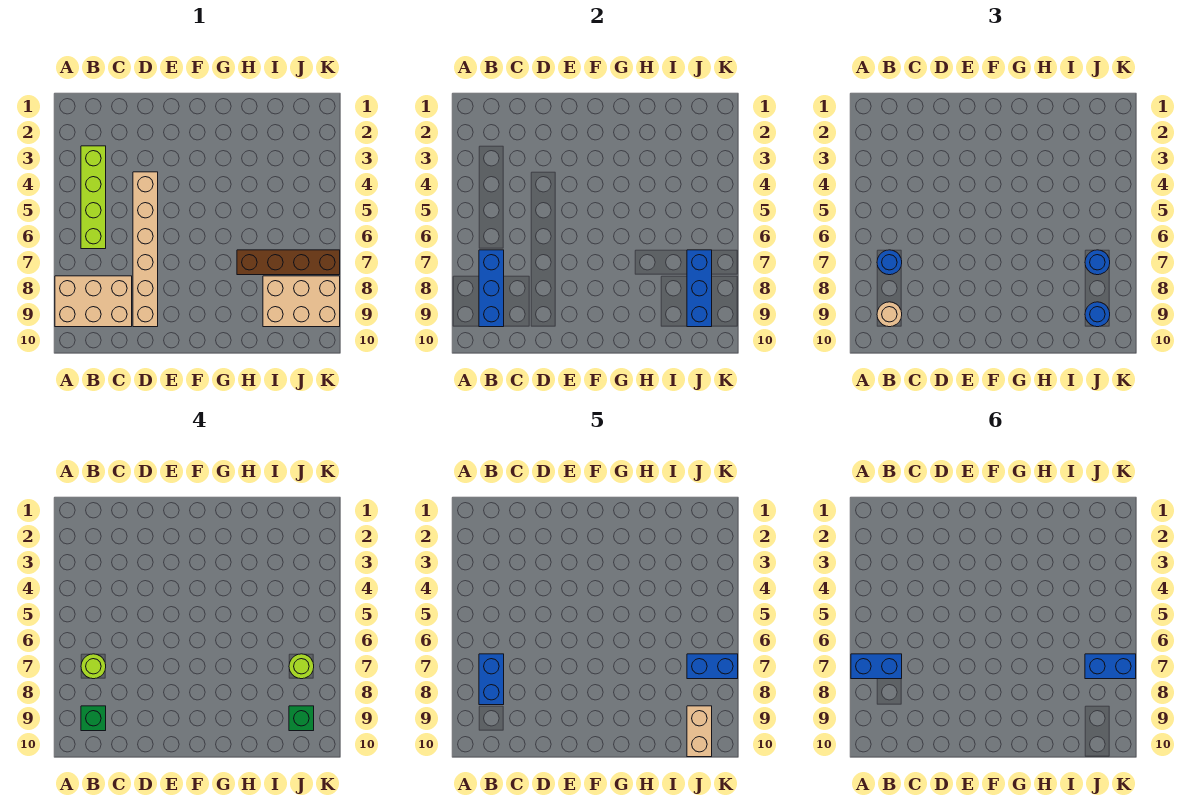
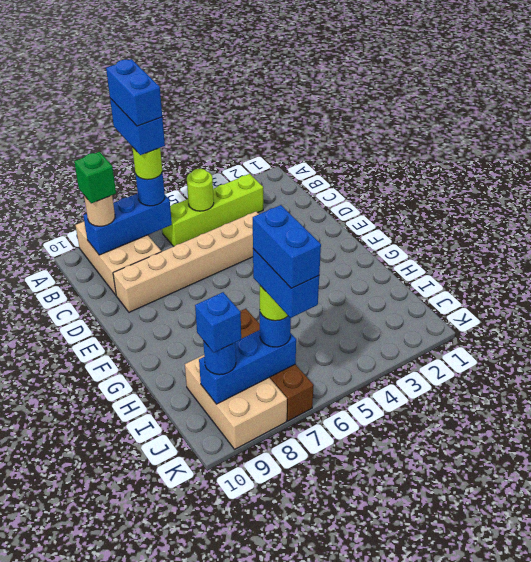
none -> lime round brick B5 level 2
blue brick B7:B8 level 5 -> blue brick A7:B7 level 5
green brick J9 level 4 -> blue brick J9 level 4
tan brick J9:J10 level 5 -> none

